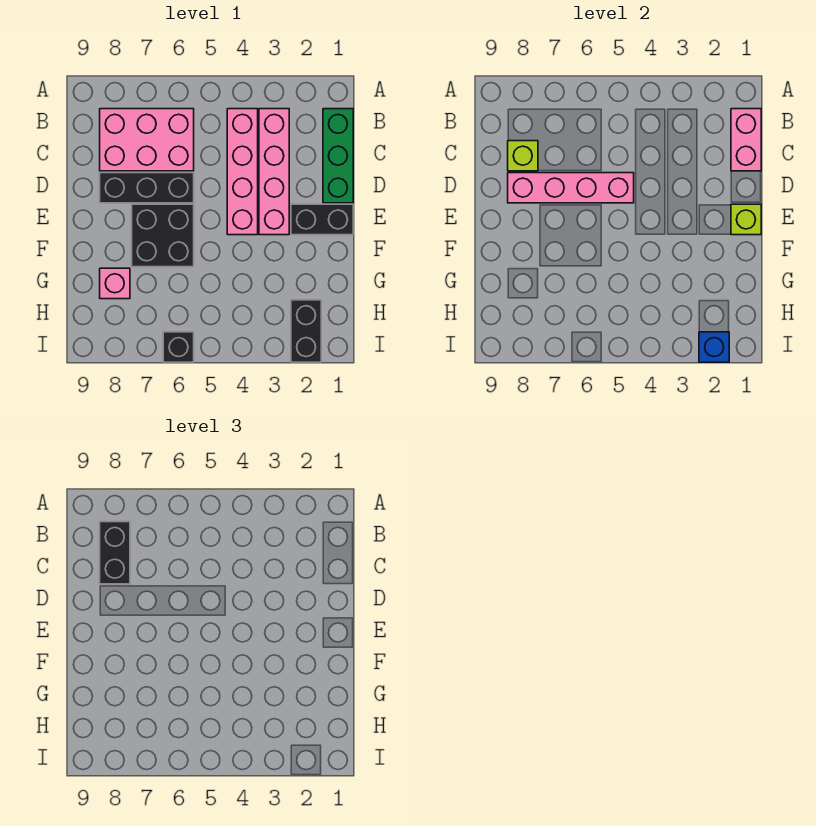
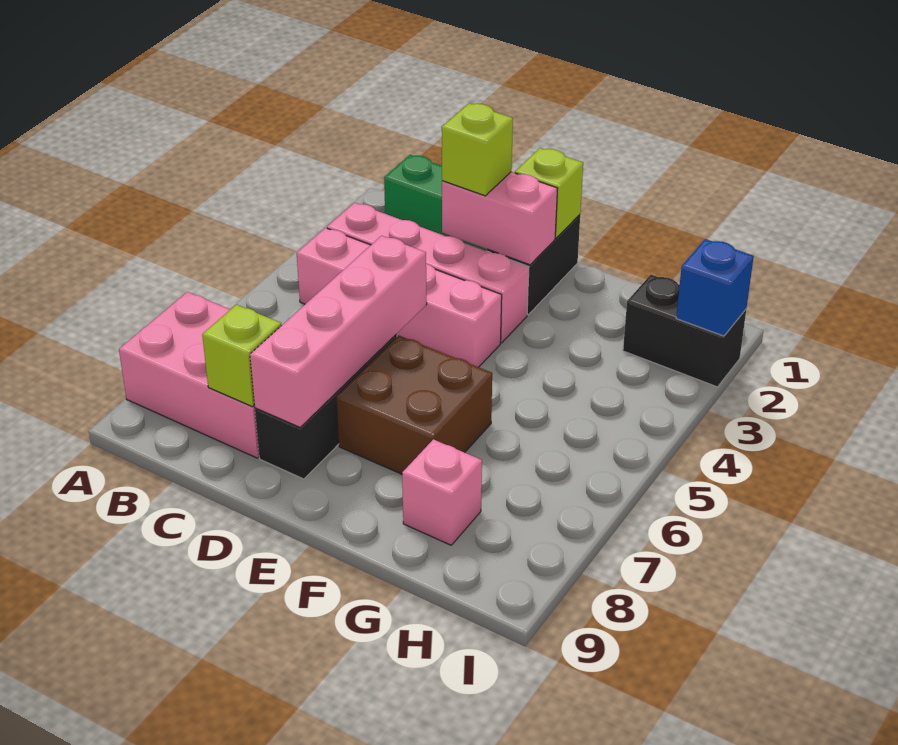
pink brick B1:C1 level 2 -> pink brick D2:E2 level 2
pink brick B6:C8 level 1 -> pink brick A7:C8 level 1
black brick B8:C8 level 3 -> none
none -> lime brick D2 level 3
black brick E6:F7 level 1 -> brown brick E6:F7 level 1
black brick I6 level 1 -> none

